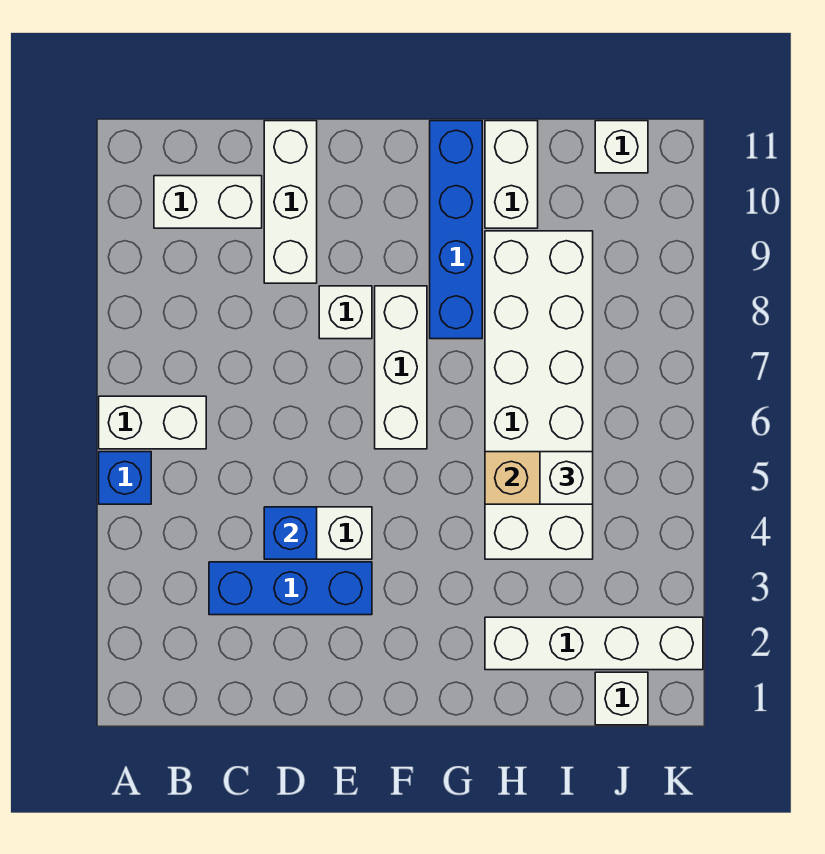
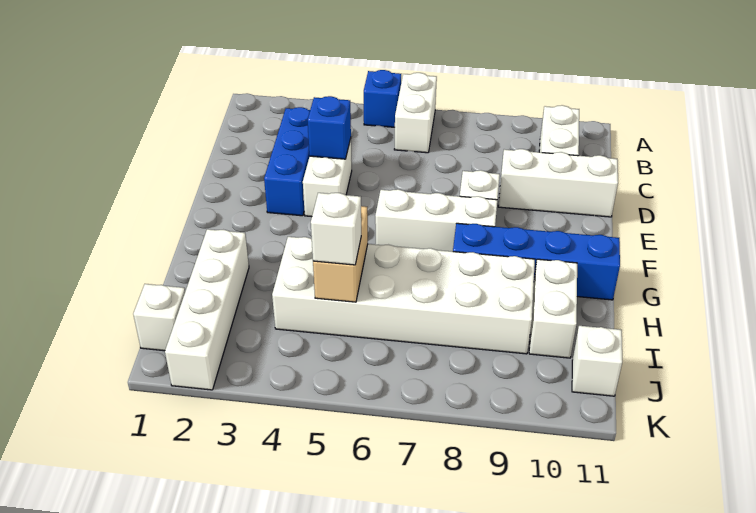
white brick H10:H11 level 1 -> white brick H10:I10 level 1

